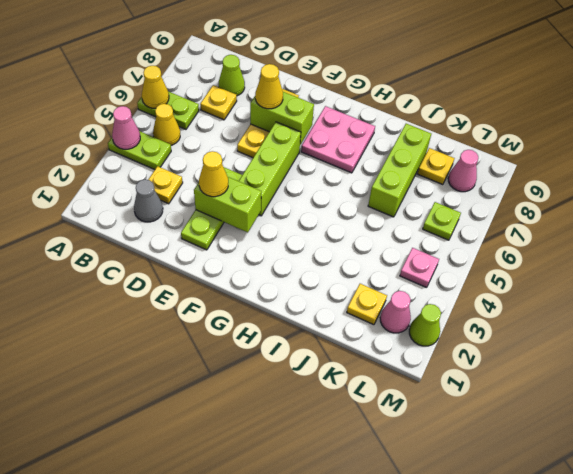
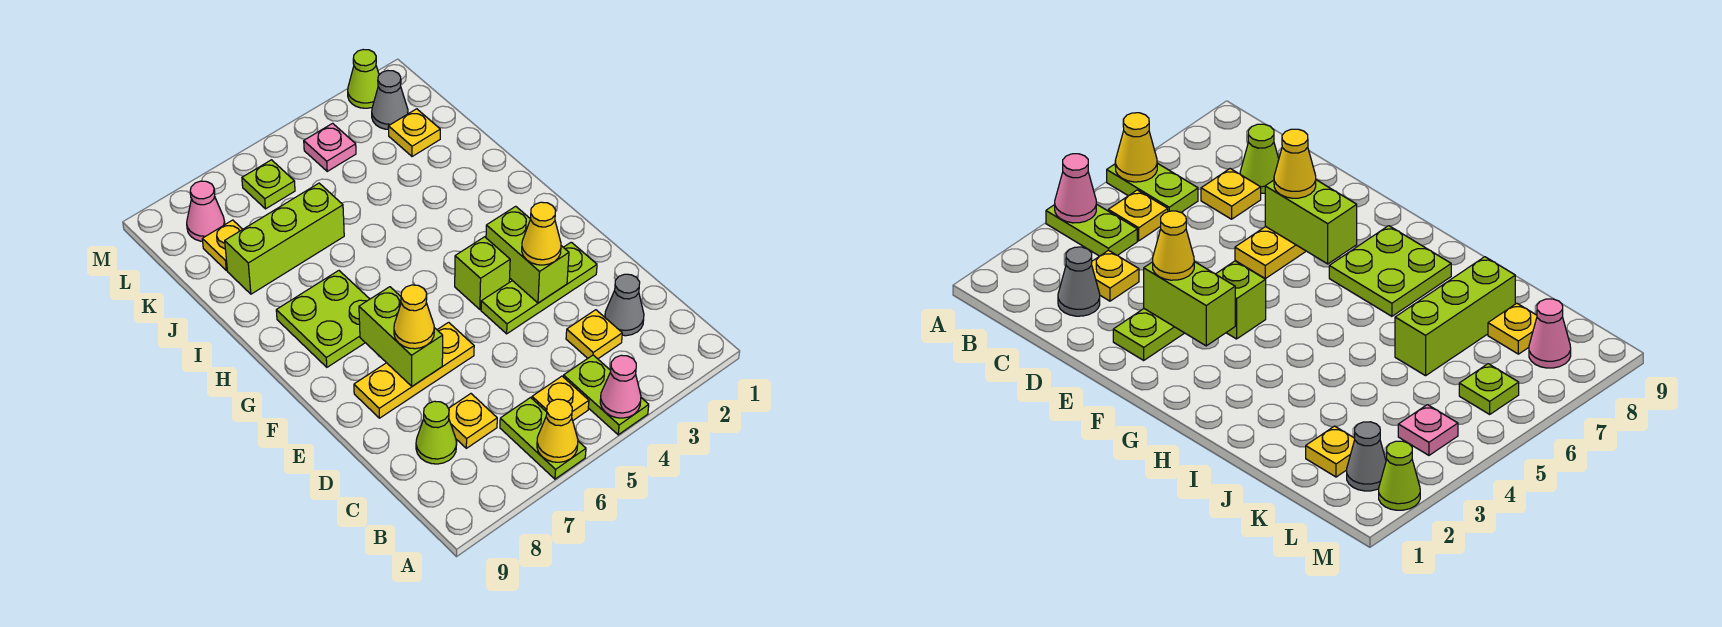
yellow cone B5 level 1 -> yellow plate B5 level 1
lime brick F4:F6 level 1 -> lime brick F4 level 1
pink plate G7:H8 level 1 -> lime plate G7:H8 level 1
pink cone L2 level 1 -> grey cone L2 level 1

